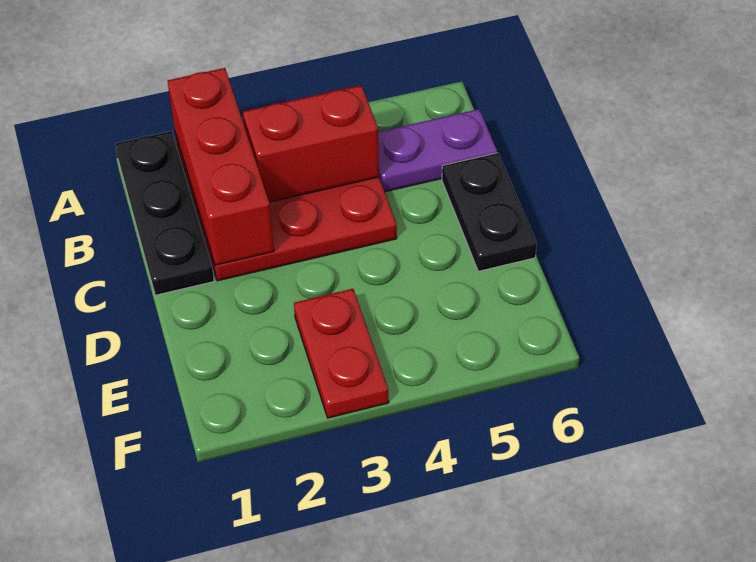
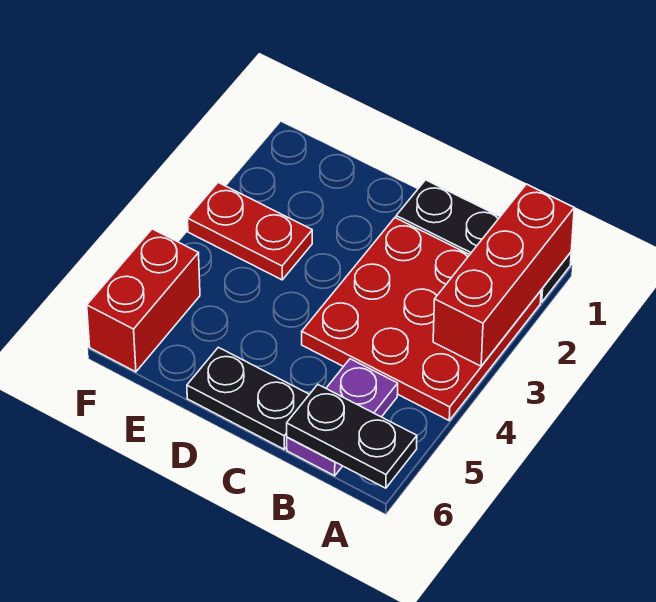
red brick A2:C2 level 2 -> red brick A1:A3 level 2
none -> black plate A6:B6 level 2
red brick B3:B4 level 2 -> red brick F5:F6 level 1

